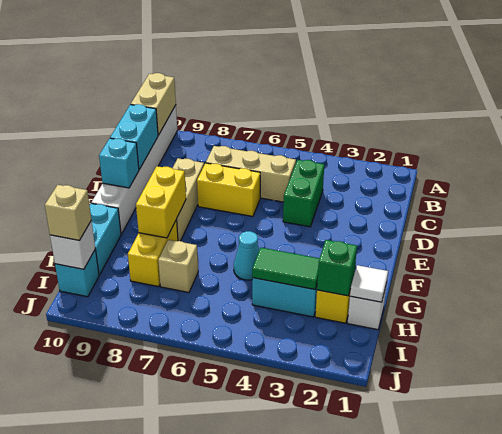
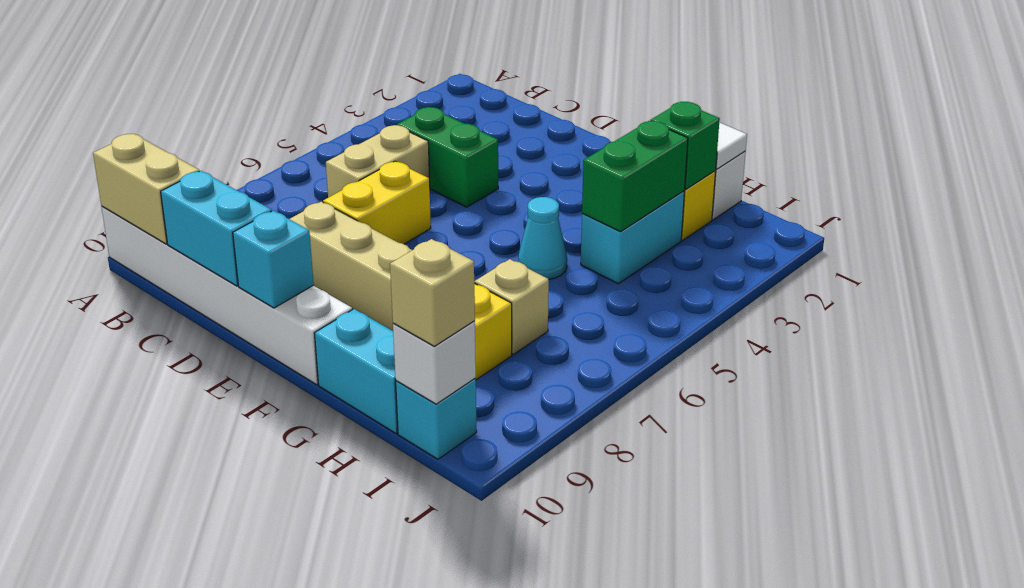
tan brick C5:C7 level 1 -> tan brick C5:C6 level 1
yellow brick F8:G8 level 2 -> none
green tile H3:H4 level 2 -> green brick H3:H4 level 2

